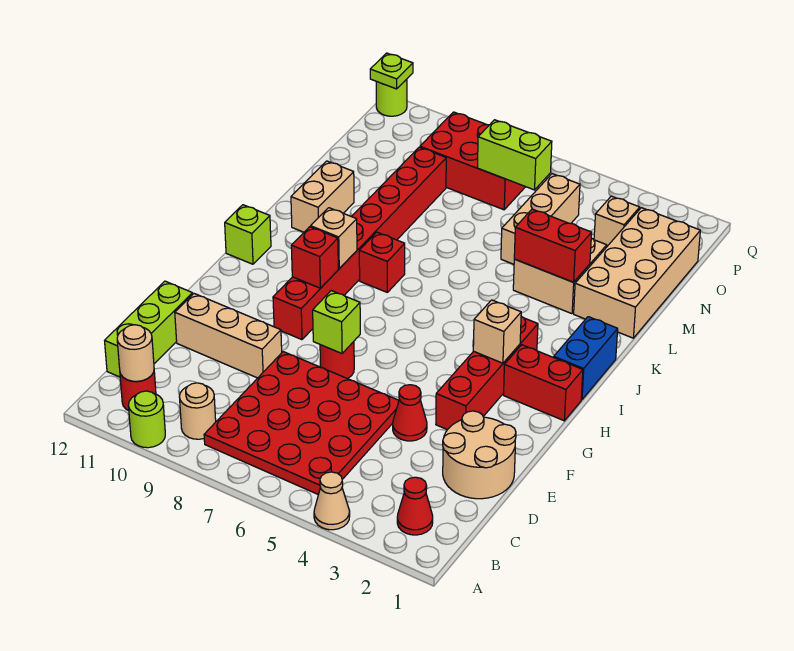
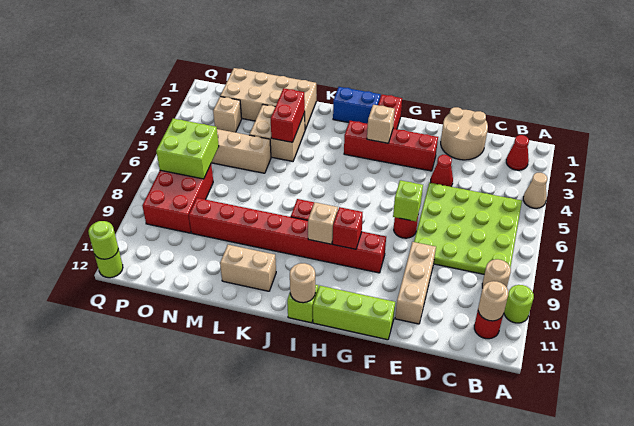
red plate B5:E8 level 1 -> lime plate B5:E8 level 1
lime brick C12:E12 level 1 -> lime brick F12:H12 level 1
none -> tan round brick I12 level 2
lime brick O6:O7 level 2 -> lime brick O6:P7 level 2
lime plate Q12 level 2 -> lime round brick Q12 level 2

